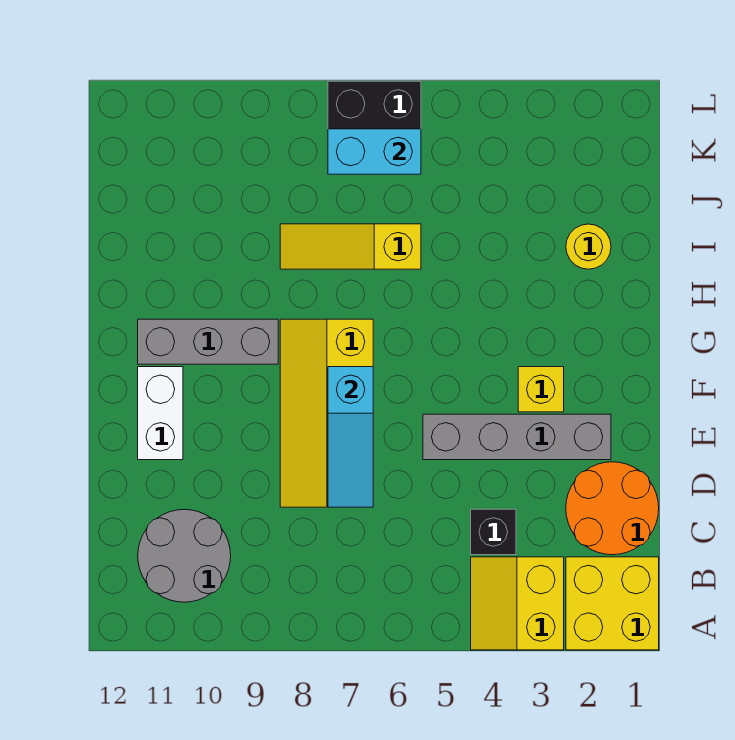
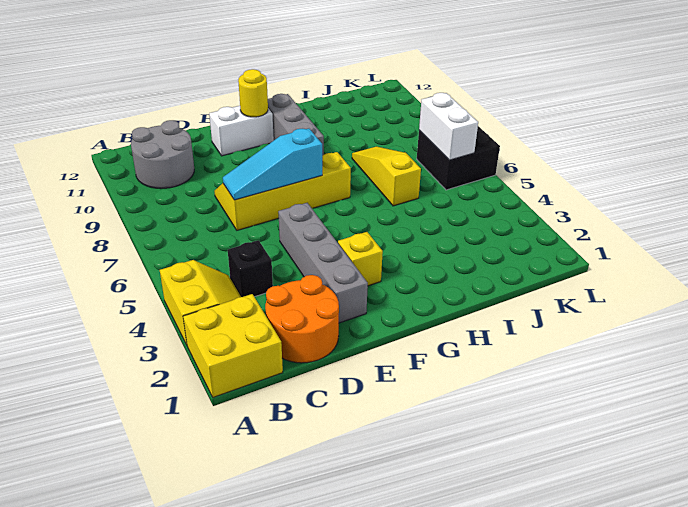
yellow slope A3:B4 level 1 top 3 -> yellow slope A3:B4 level 1 top A
yellow round brick I2 level 1 -> yellow round brick F11 level 2
cyan brick K6:K7 level 2 -> white brick K6:K7 level 2

